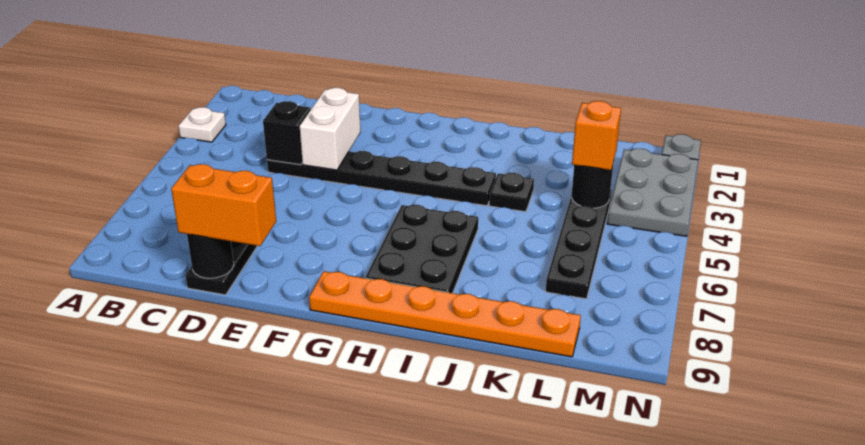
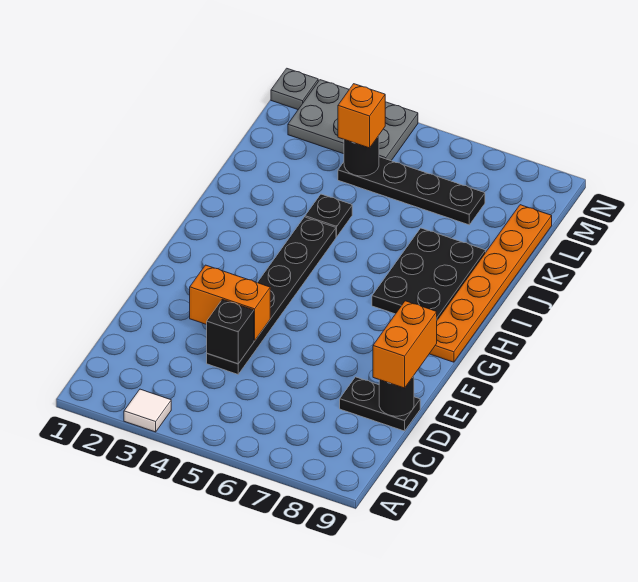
white plate A3 level 1 -> white tile A3 level 1
white brick E3:E4 level 2 -> orange brick E3:E4 level 2
black plate H6:I8 level 1 -> black plate H7:J8 level 1

